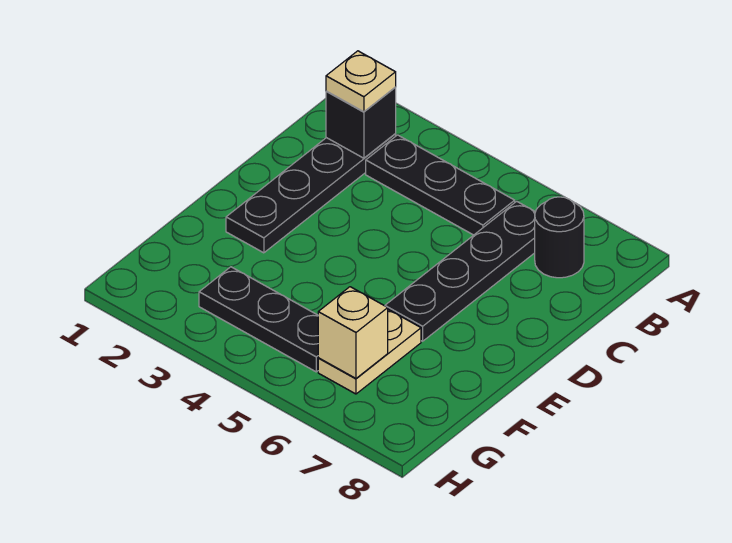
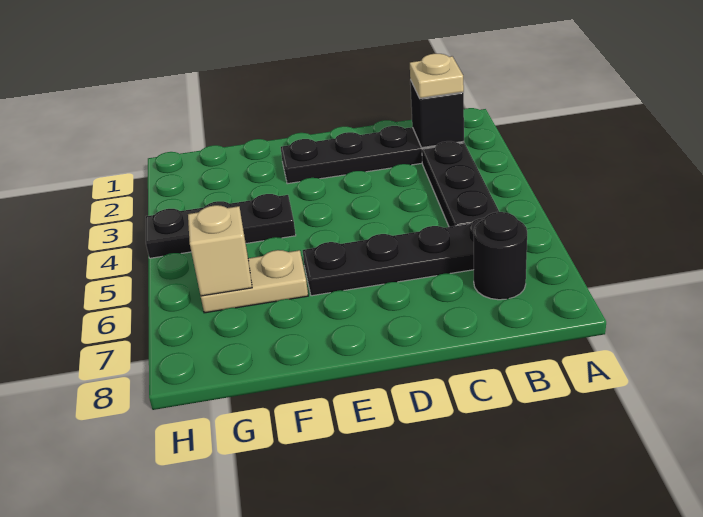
black plate G3:G5 level 1 -> black plate F4:H4 level 1

